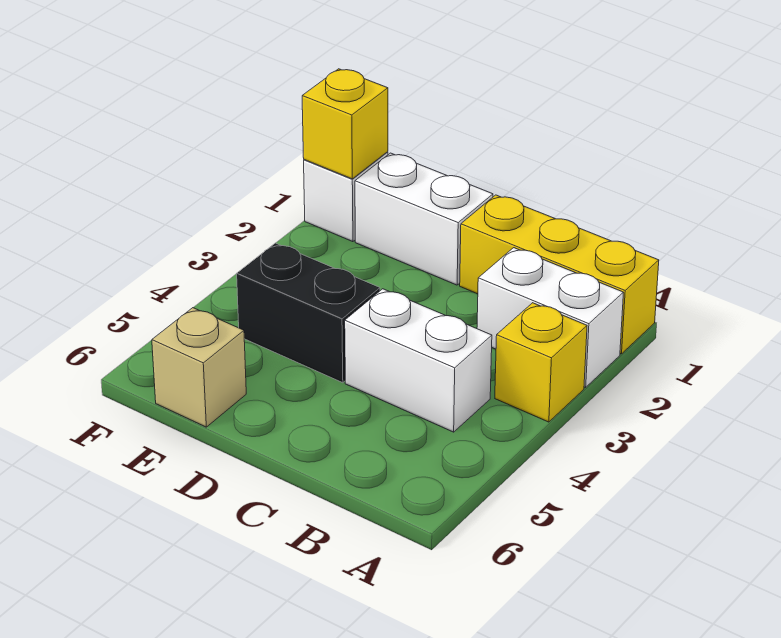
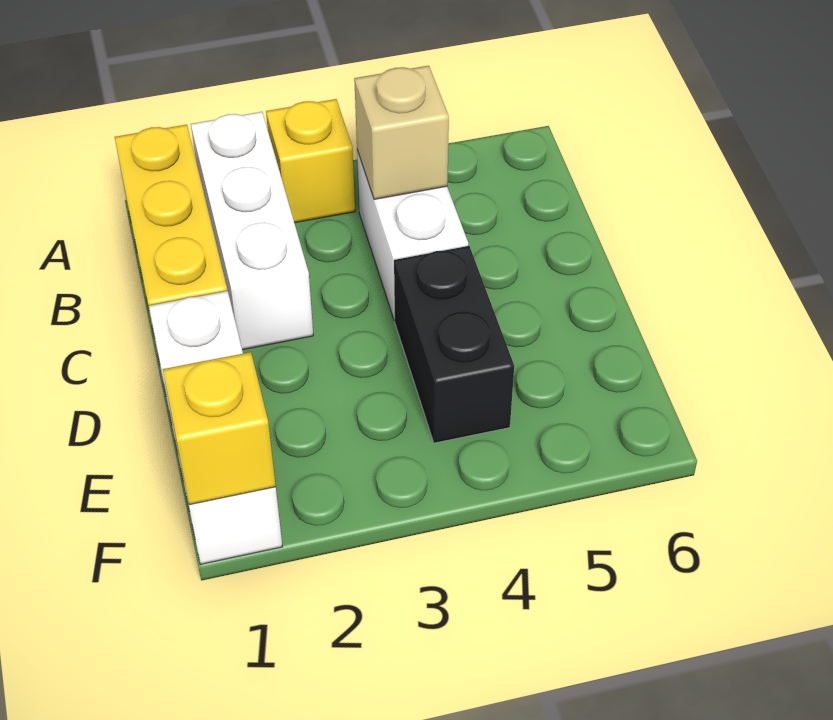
white brick A2:B2 level 1 -> white brick A2:C2 level 1
tan brick E6 level 1 -> tan brick B4 level 2

